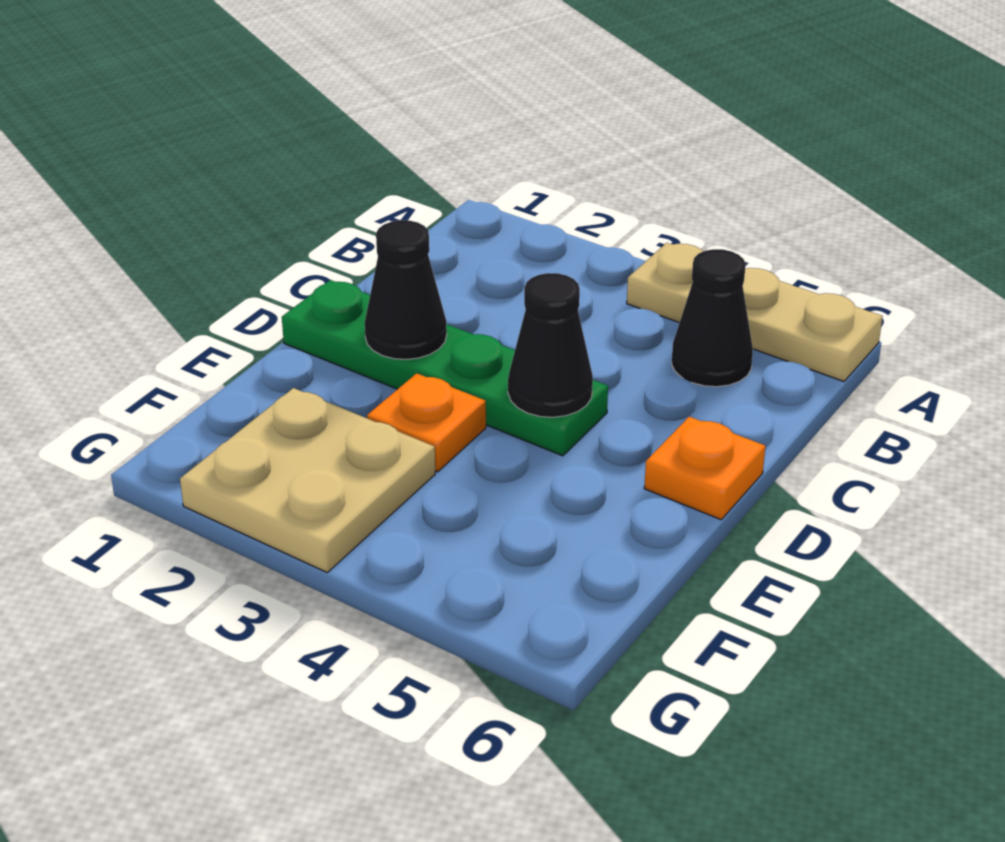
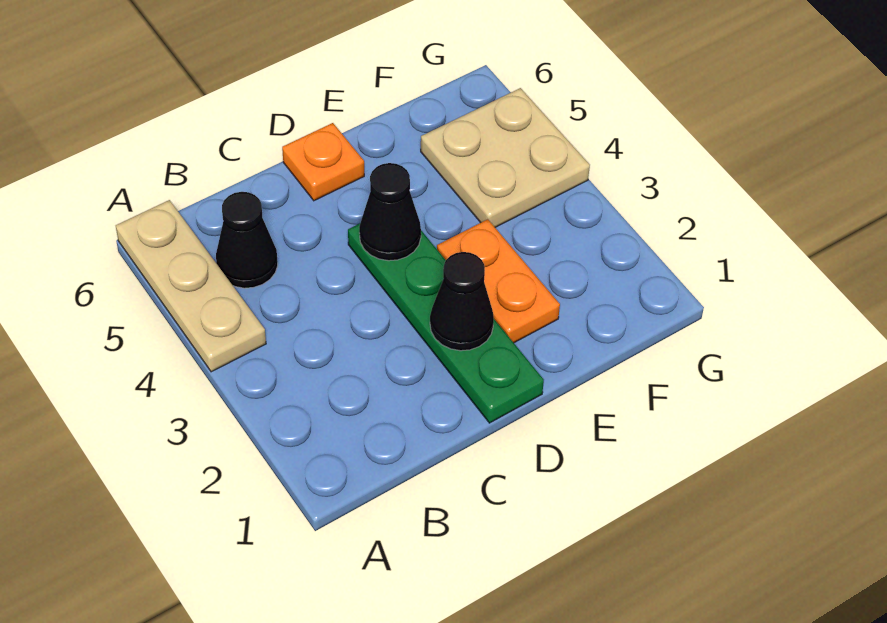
orange plate E3 level 1 -> orange plate E2:E3 level 1
tan plate F2:G3 level 1 -> tan plate F4:G5 level 1

